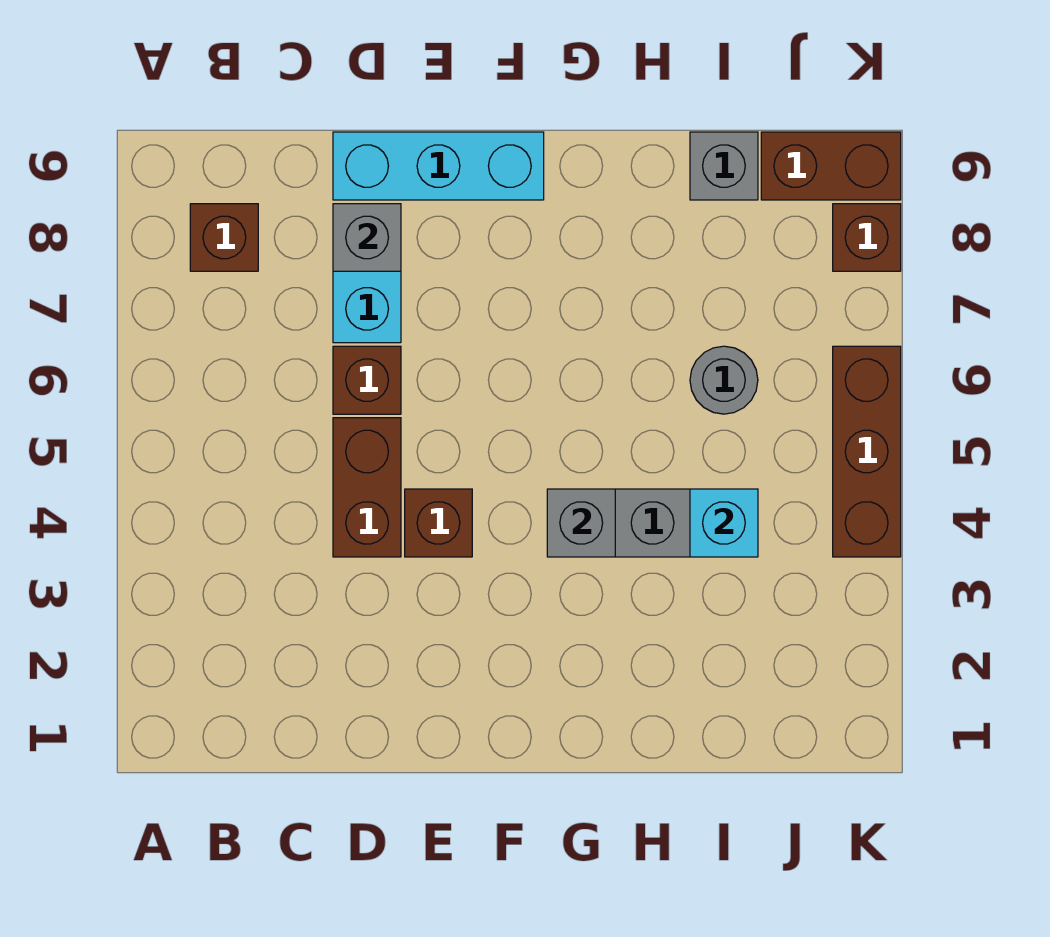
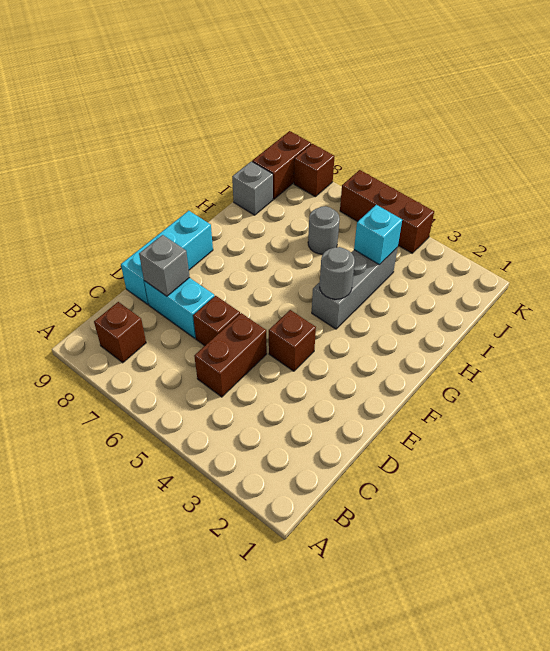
brown brick D4:D5 level 1 -> brown brick C5:D5 level 1
grey brick G4 level 2 -> grey round brick G4 level 2

